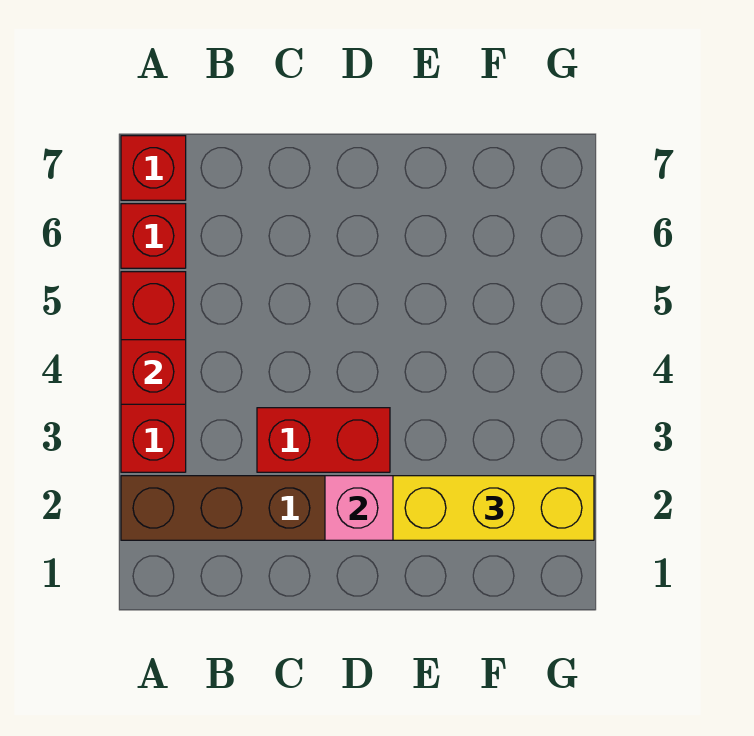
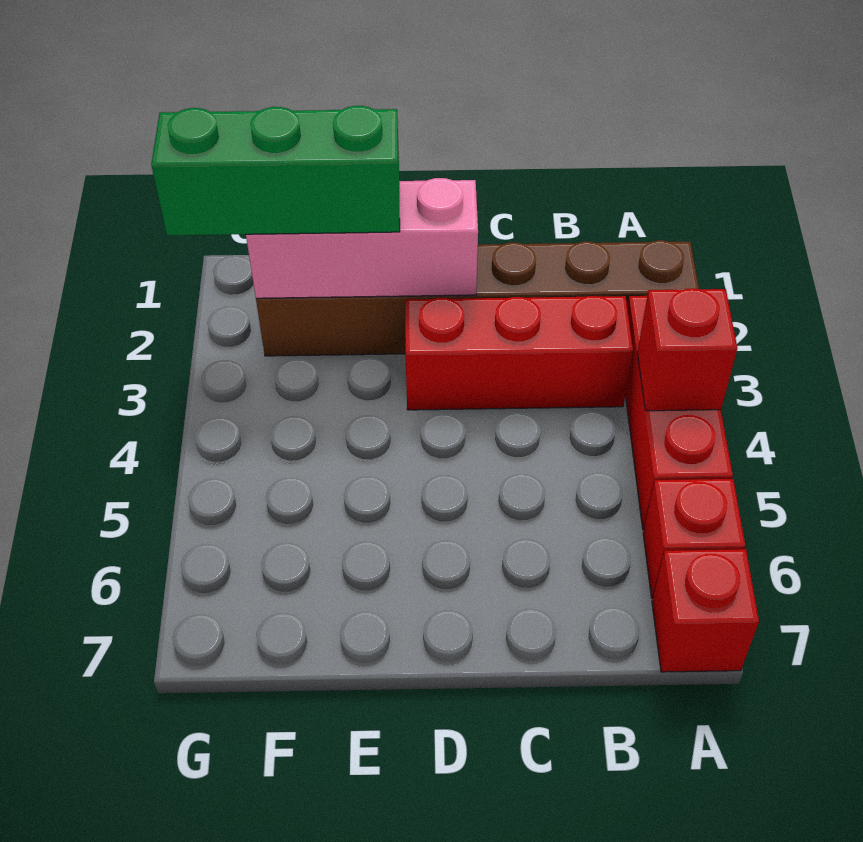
red brick C3:D3 level 1 -> red brick B3:D3 level 1
yellow brick E2:G2 level 3 -> green brick E2:G2 level 3

